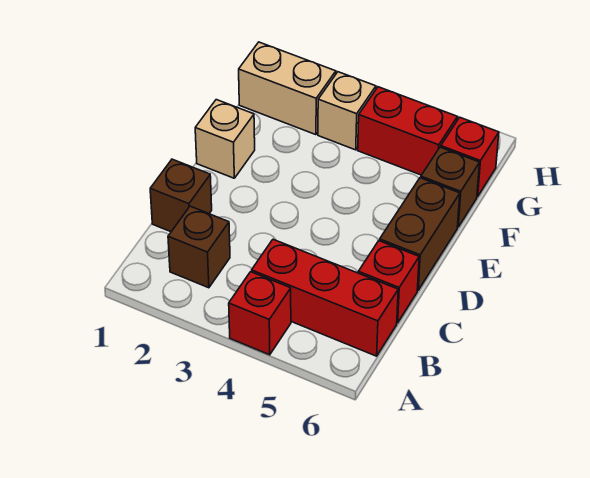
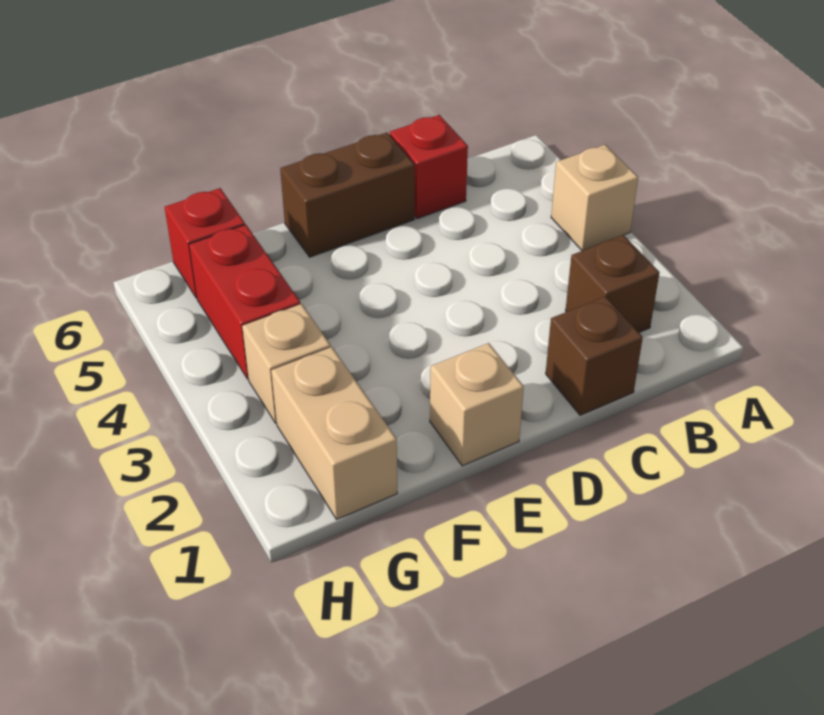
red brick A4 level 1 -> tan brick A4 level 1
red brick B4:B6 level 1 -> none
brown brick F6 level 1 -> none

